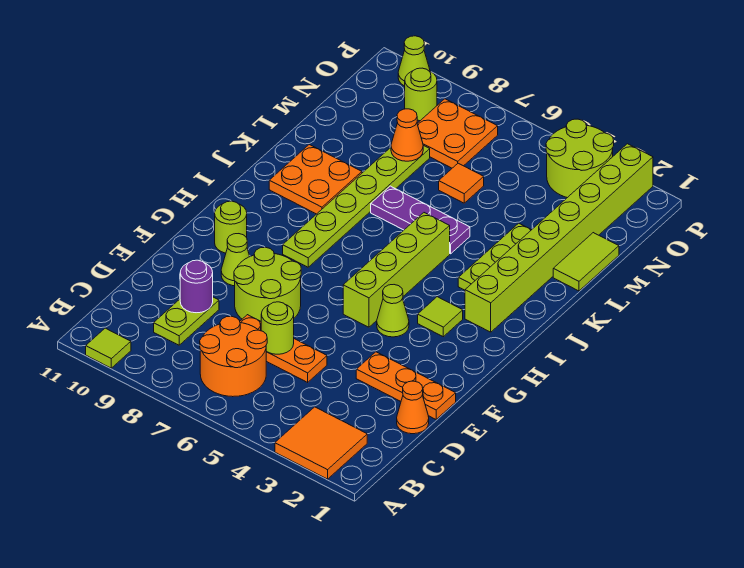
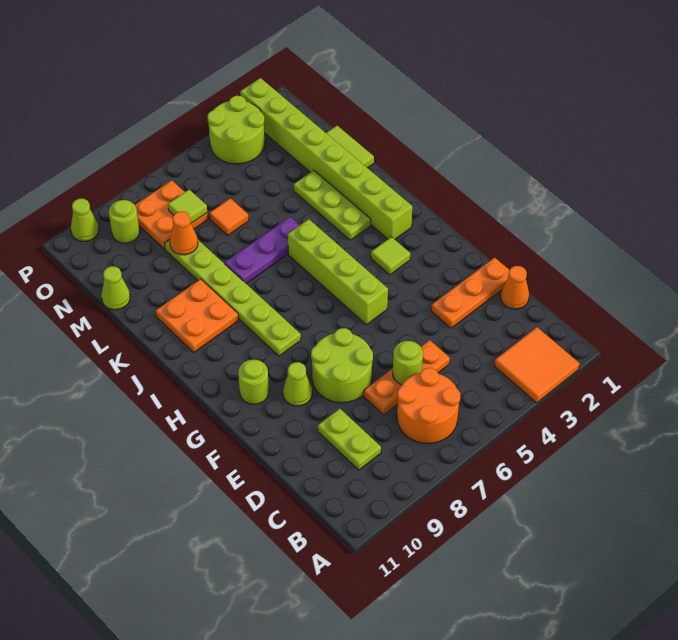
lime tile A10 level 1 -> lime tile N7 level 2
purple round brick D9 level 2 -> none
lime cone G4 level 1 -> lime cone M11 level 1

